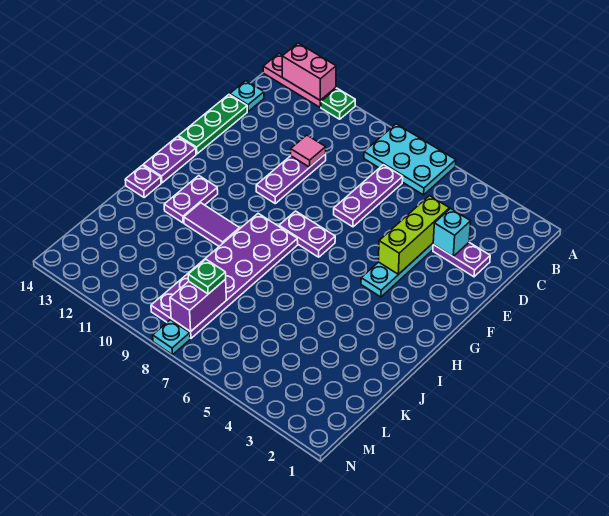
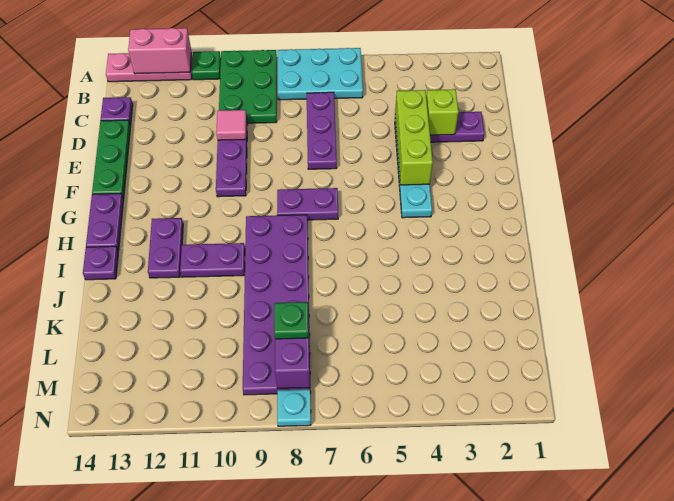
none -> green plate A9:C10 level 1
cyan plate C14 level 1 -> purple plate C14 level 1
cyan brick D3 level 2 -> lime brick D3 level 2
purple tile I10:I11 level 1 -> purple plate I10:I11 level 1

